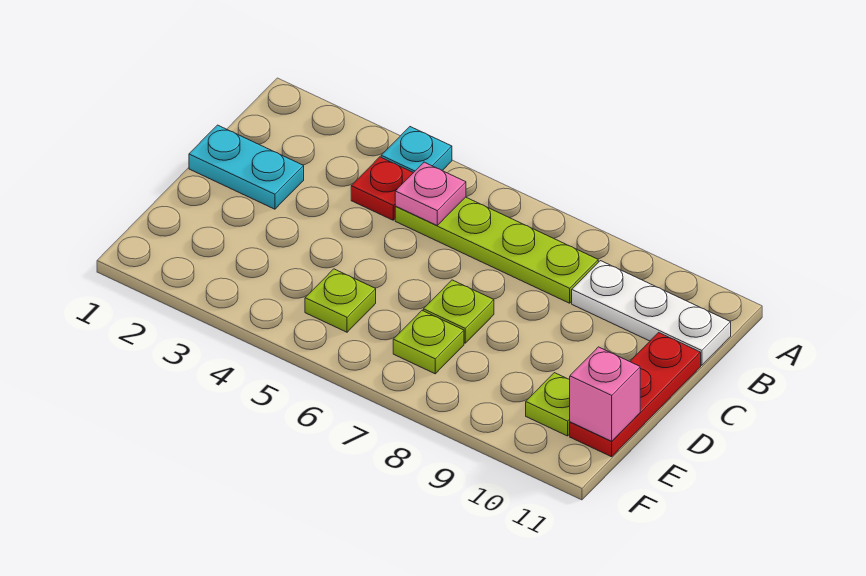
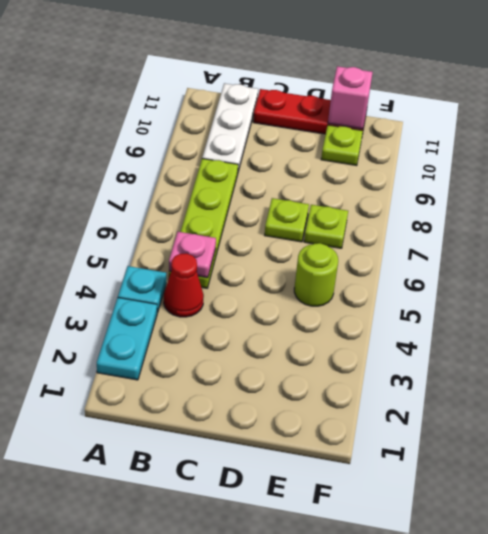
red plate B4 level 1 -> red cone B4 level 1
cyan plate C1:C2 level 1 -> cyan plate A2:A3 level 1
lime plate E5 level 1 -> lime round brick E5 level 1

